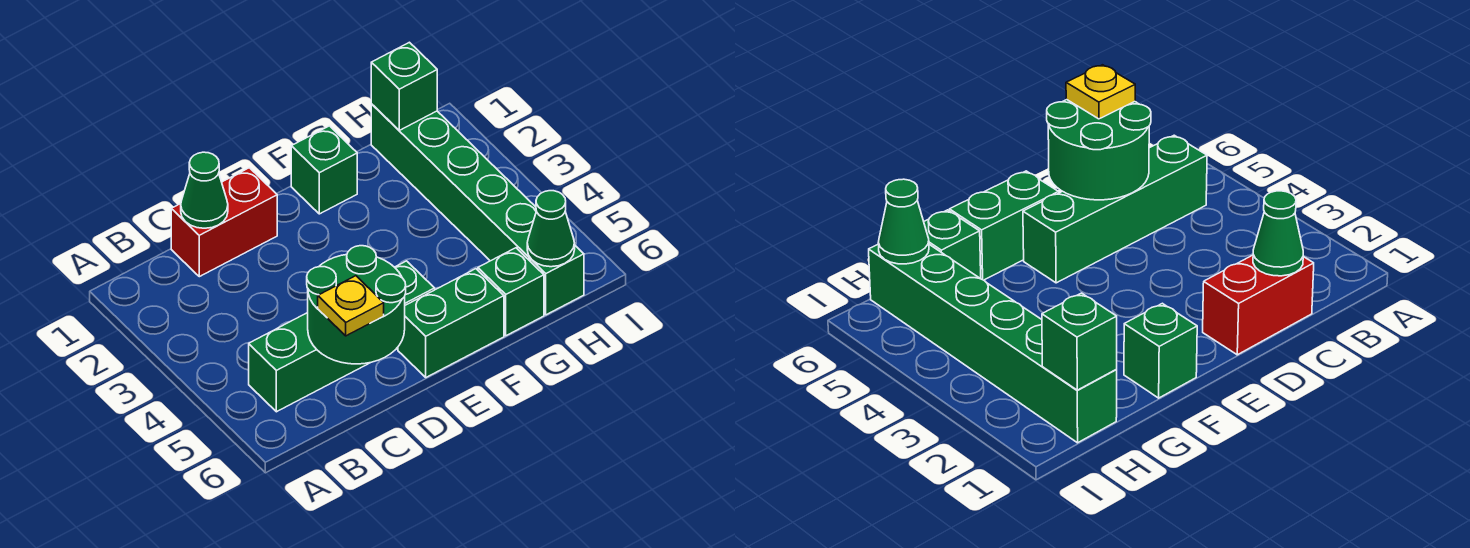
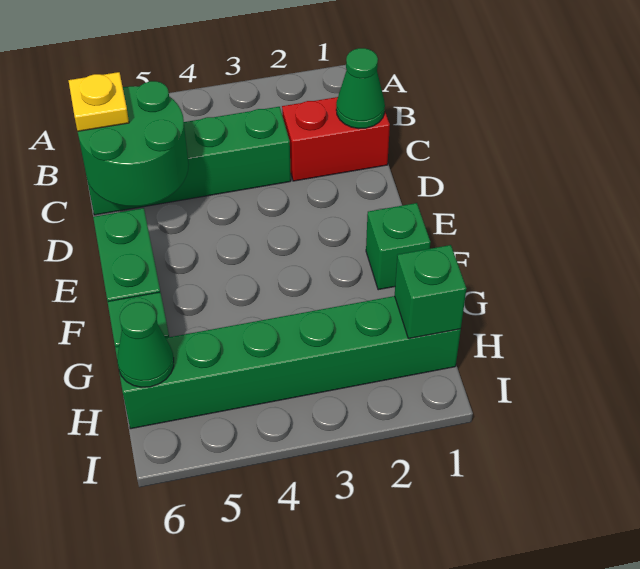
green brick B5:E5 level 1 -> green brick C3:C6 level 1
red brick C1:D1 level 1 -> red brick C1:C2 level 1

